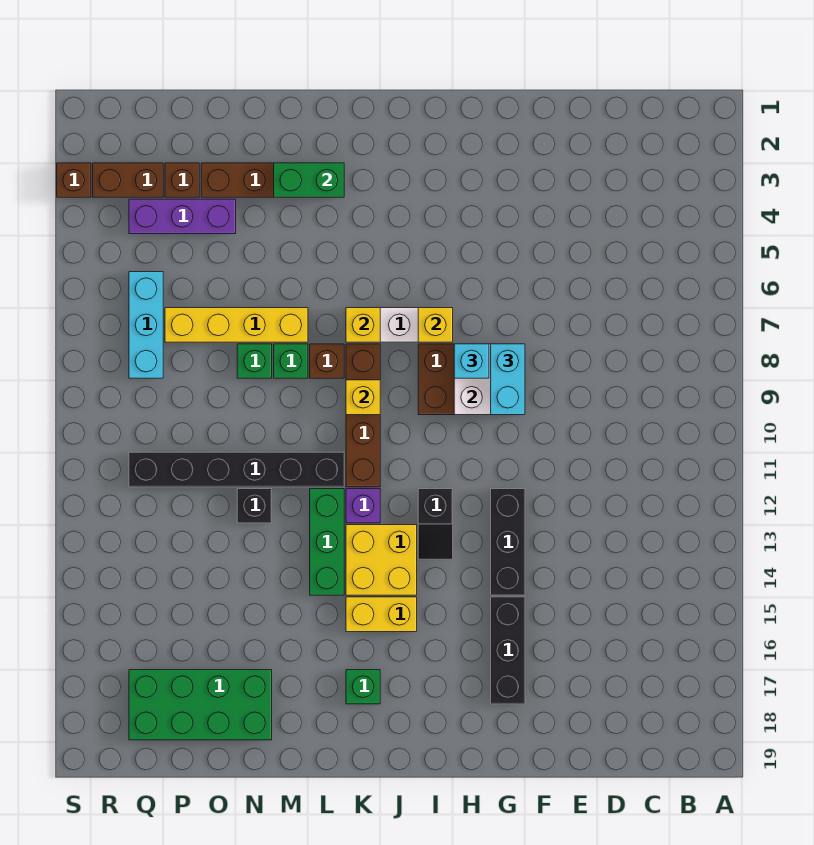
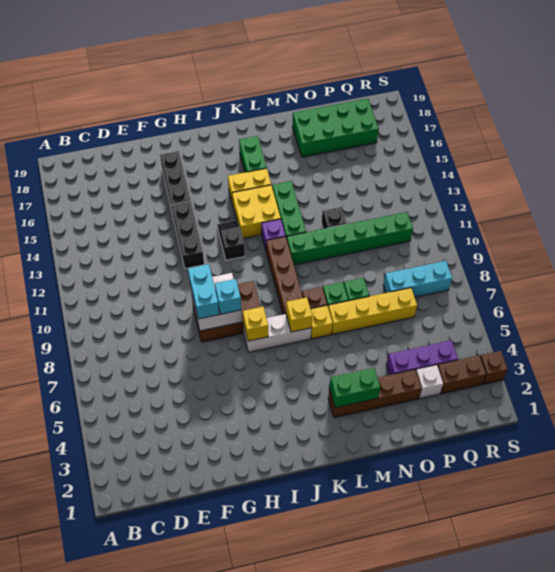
yellow brick K9 level 2 -> yellow brick L7 level 1
green brick K17 level 1 -> green brick K16:K17 level 1
black brick L11:Q11 level 1 -> green brick L11:Q11 level 1
brown brick P3 level 1 -> white brick P3 level 1
cyan brick Q6:Q8 level 1 -> cyan brick P8:R8 level 1

